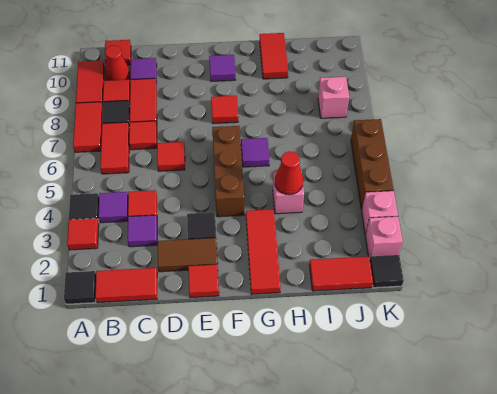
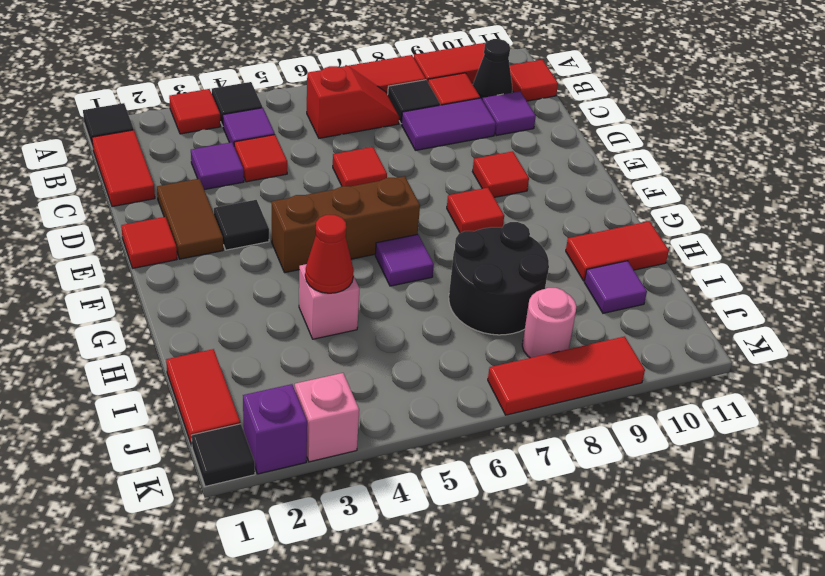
red tile B6:B7 level 1 -> red slope B6:B7 level 1 top 6
red cone B10 level 1 -> black cone B10 level 1
red tile C7 level 1 -> red tile E9 level 1
red tile C8:C9 level 1 -> purple tile C8:C9 level 1
purple tile F10 level 1 -> purple tile I10 level 1
red tile G1:G3 level 1 -> red tile K7:K9 level 1
none -> black round brick H7:I8 level 1
pink brick J8 level 1 -> pink round brick J8 level 1
pink brick K2 level 1 -> purple brick K2 level 1
brown brick K4:K6 level 1 -> none

